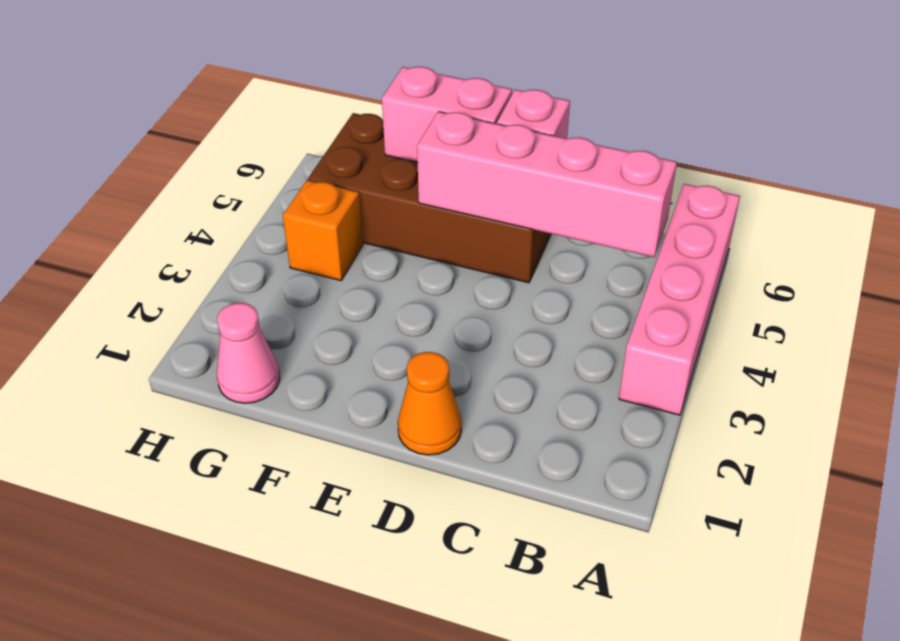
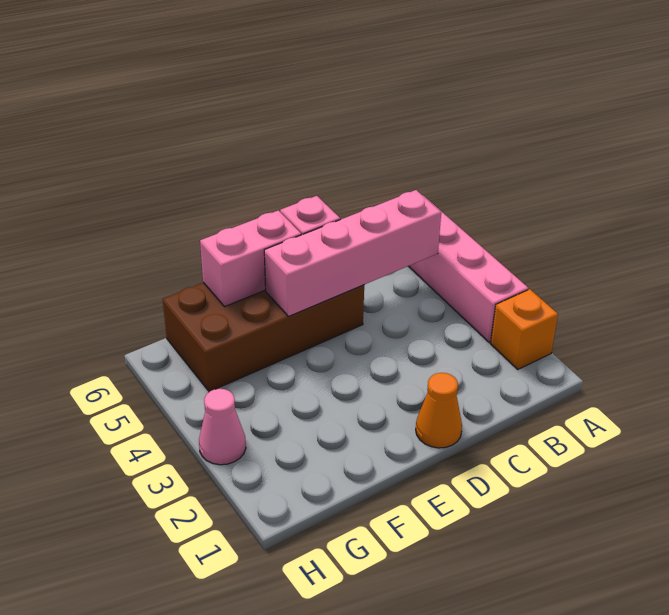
pink cone G1 level 1 -> pink cone H3 level 1
orange brick G4 level 1 -> orange brick A2 level 1

